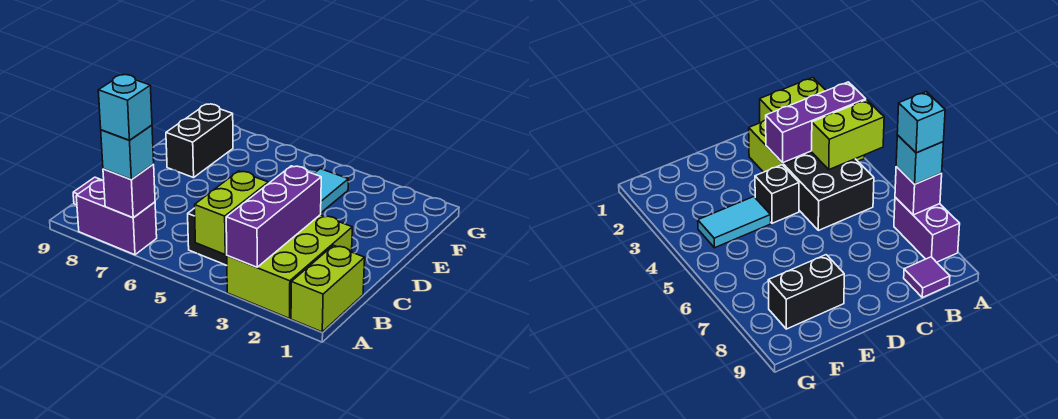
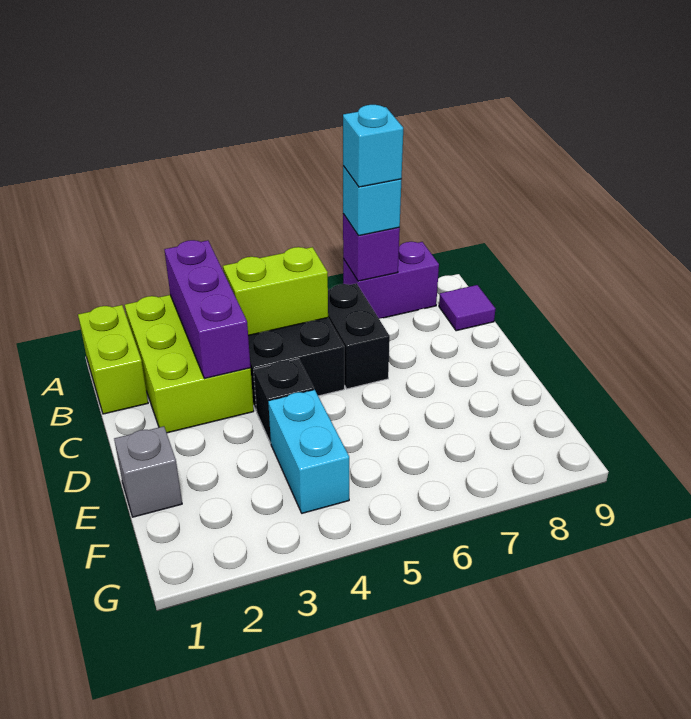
lime brick A4:B4 level 2 -> lime brick B4:B5 level 2
none -> grey brick E1 level 1
cyan tile E4:F4 level 1 -> cyan brick E4:F4 level 1
black brick E8:F8 level 1 -> black brick B6:C6 level 1

